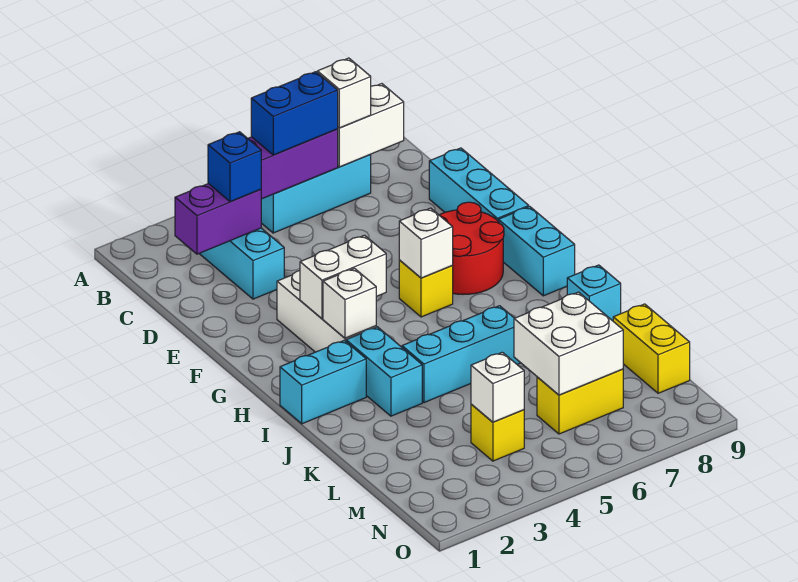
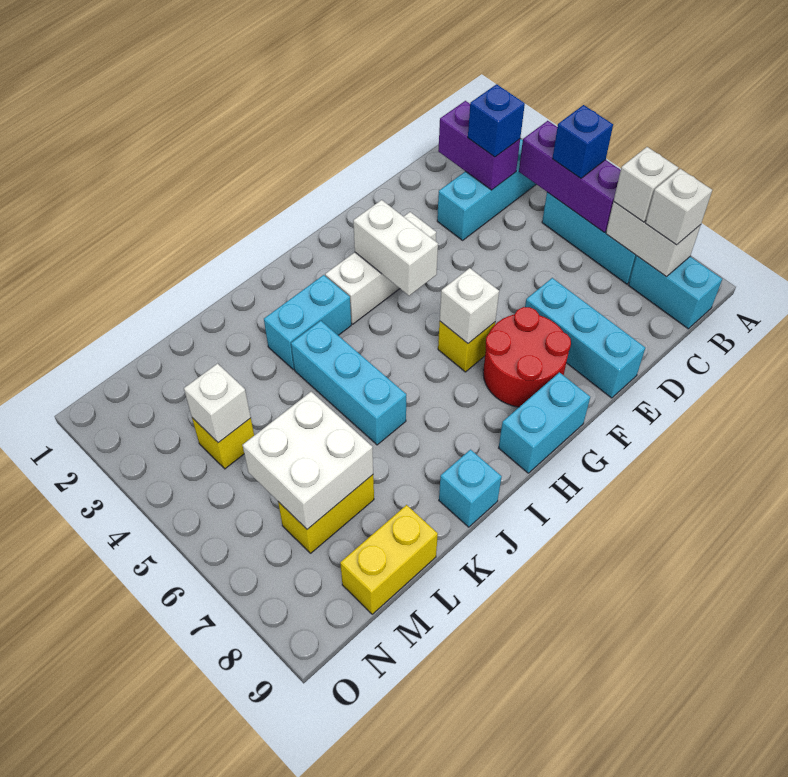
blue brick B5:B6 level 3 -> blue brick B5 level 3
cyan brick D9:F9 level 1 -> cyan brick E7:E9 level 1
white brick H3 level 2 -> white brick B8 level 3
cyan brick I1:I2 level 1 -> cyan brick B8:B9 level 1
yellow brick M6:M7 level 1 -> yellow brick L7:M7 level 1

